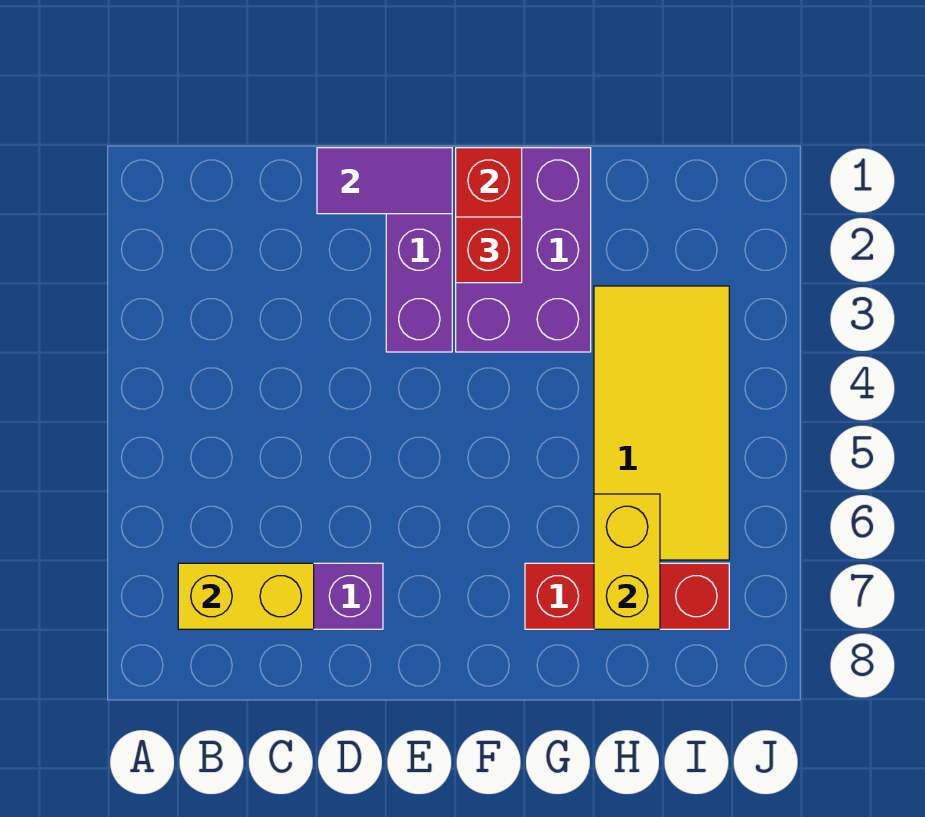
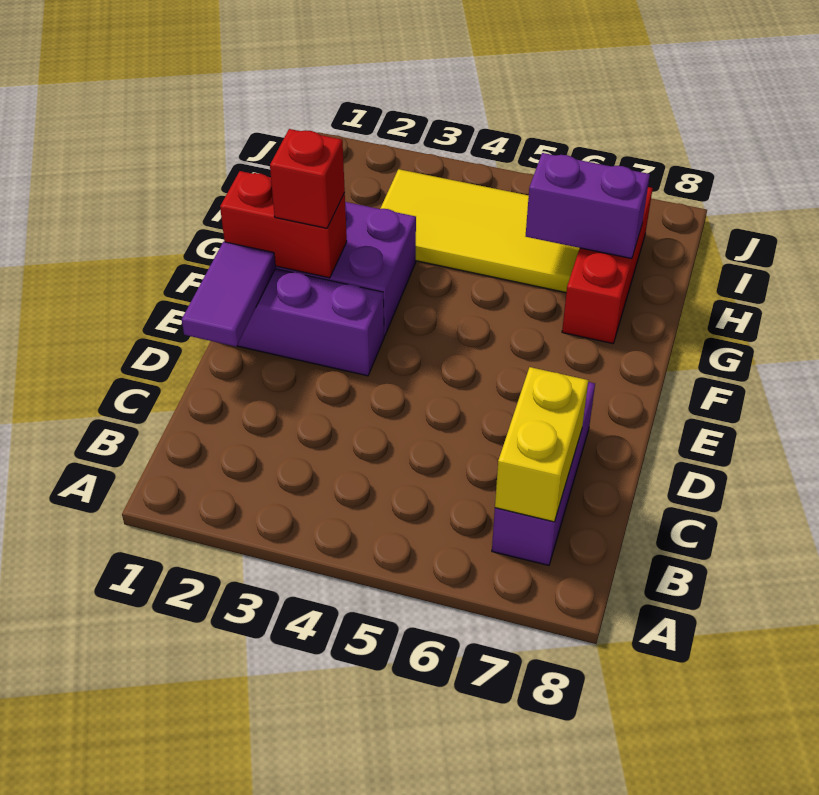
yellow brick H6:H7 level 2 -> purple brick H6:H7 level 2

